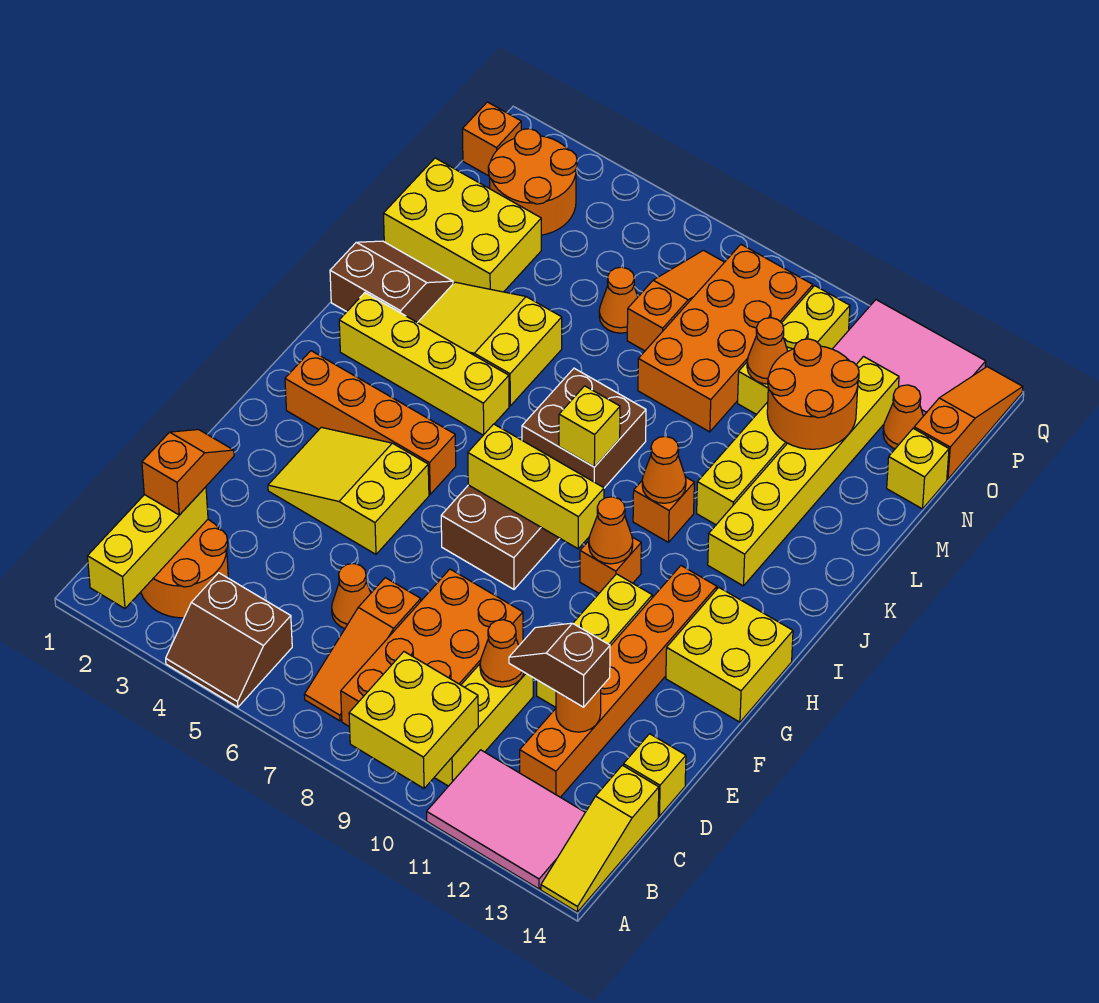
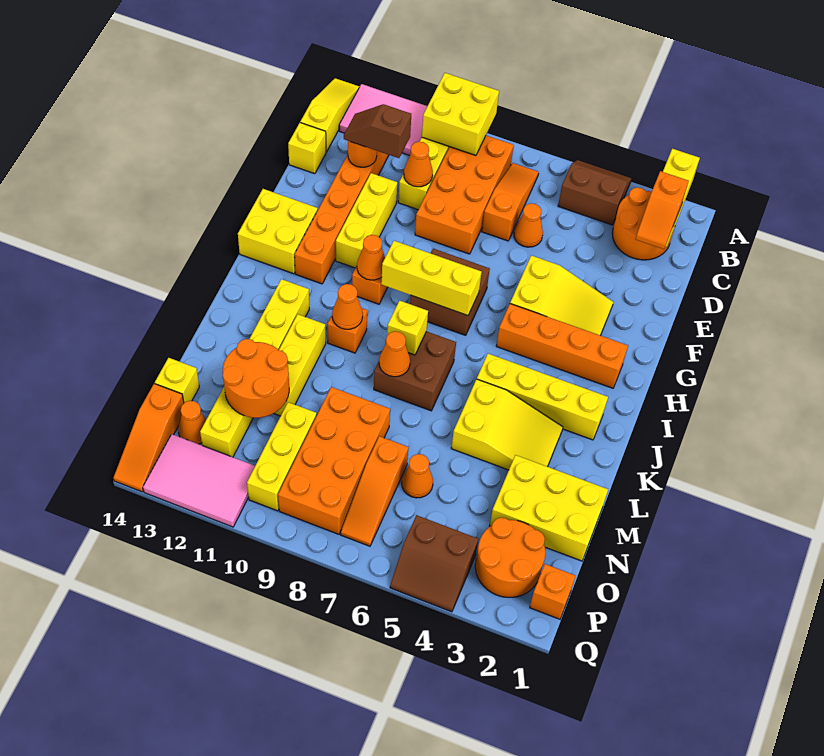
brown slope D11:D12 level 3 top 12 -> brown slope D11:D12 level 3 top 11
brown slope K1:L2 level 1 top K -> brown slope P4:Q5 level 1 top P
orange cone N10 level 2 -> orange cone K8 level 2

